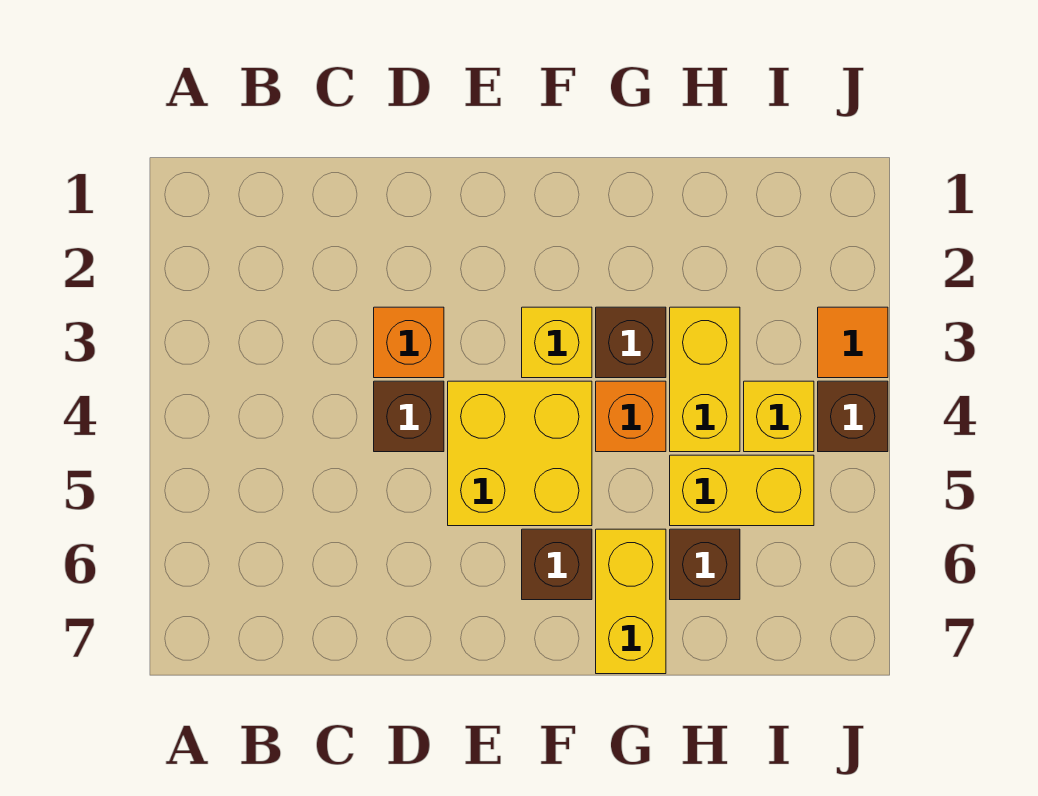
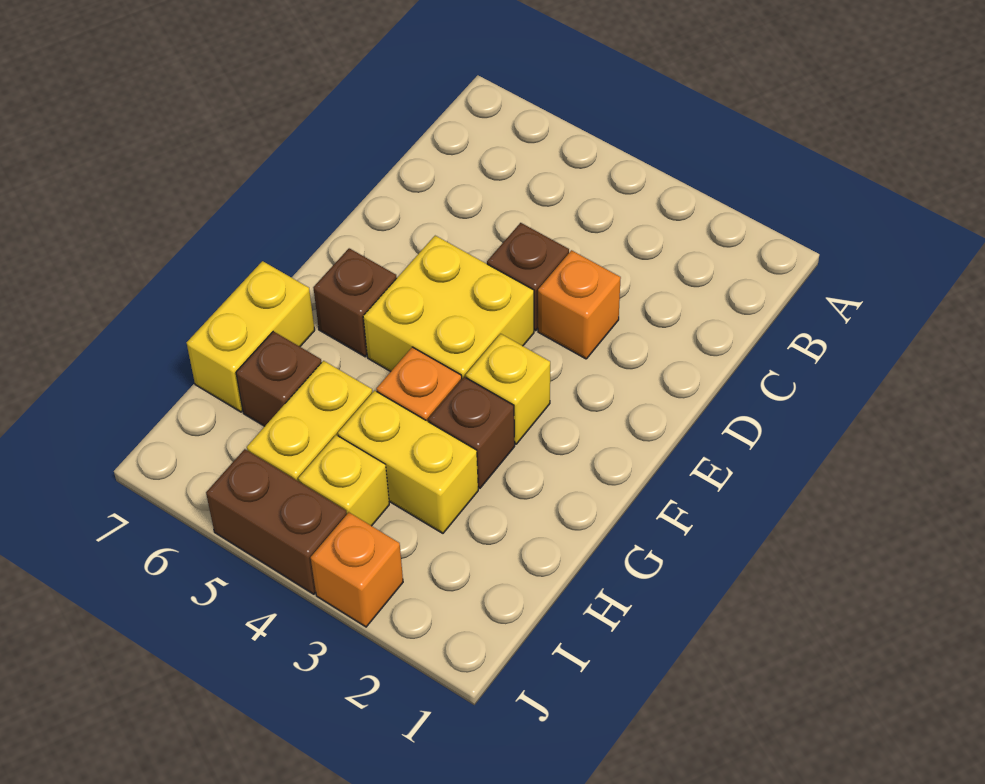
yellow brick G6:G7 level 1 -> yellow brick G7:H7 level 1
orange tile J3 level 1 -> orange brick J3 level 1
brown brick J4 level 1 -> brown brick J4:J5 level 1

